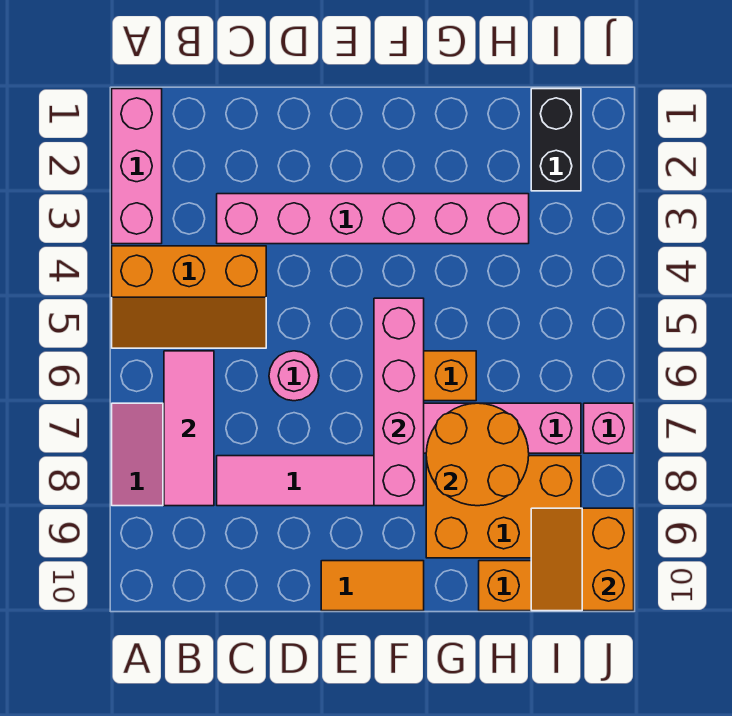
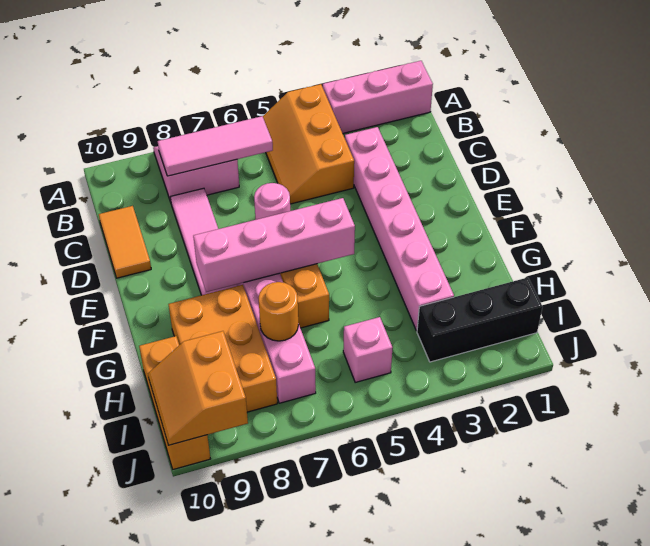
orange tile E10:F10 level 1 -> orange tile C10:D10 level 1
orange round brick G7:H8 level 2 -> orange round brick H7 level 2
black brick I1:I2 level 1 -> black brick I1:I3 level 1
orange slope I9:J10 level 2 top J -> orange slope I9:J10 level 2 top 9
pink brick J7 level 1 -> pink brick I5 level 1

